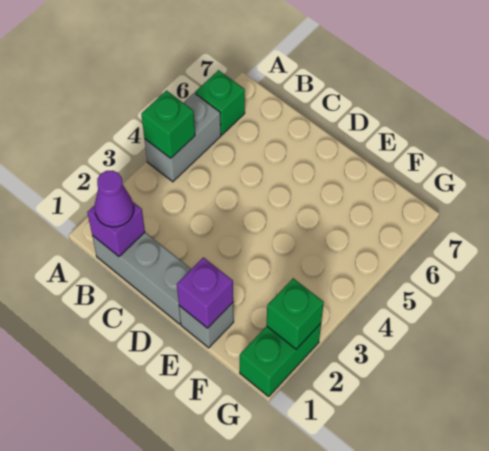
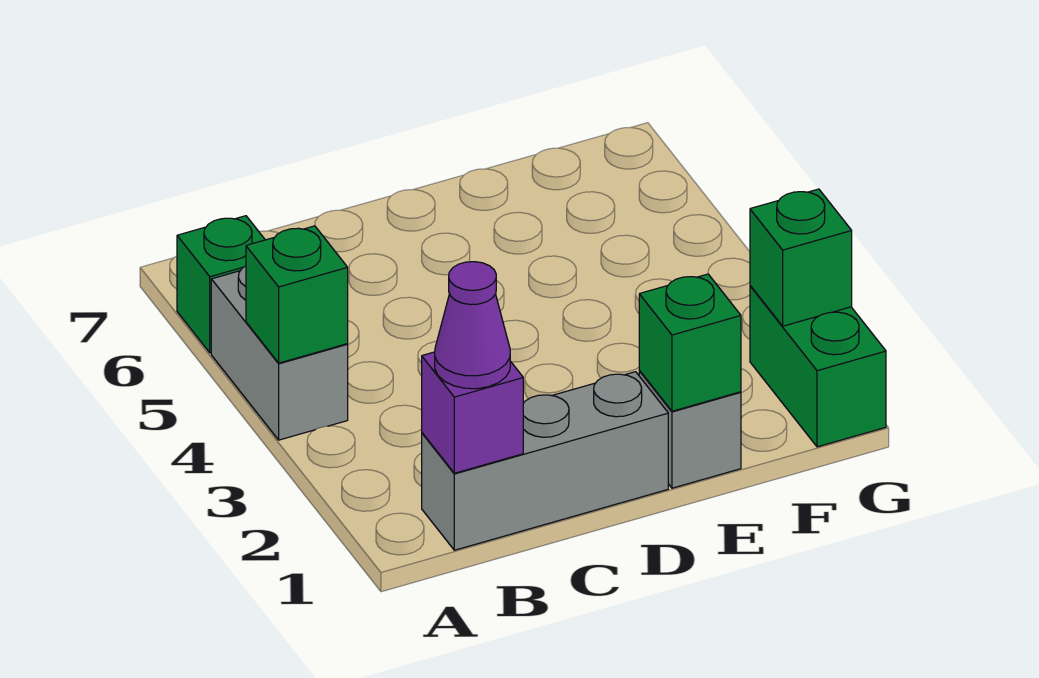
purple brick E1 level 2 -> green brick E1 level 2

